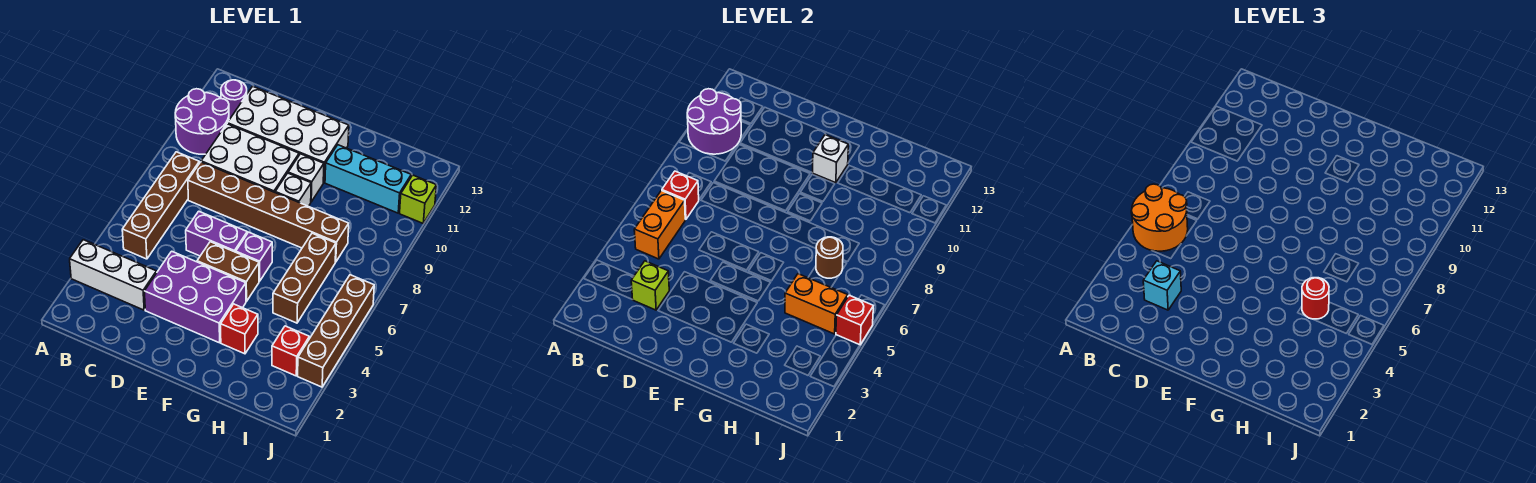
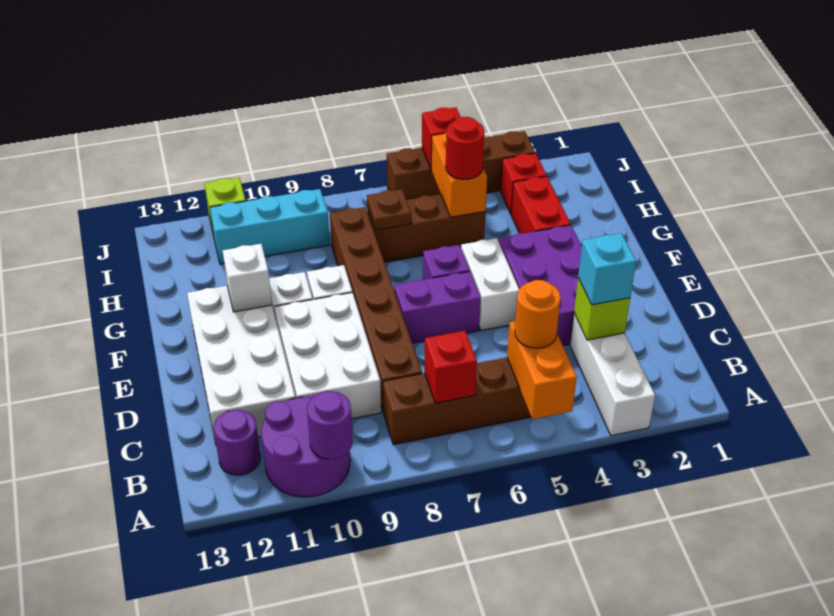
orange round brick A5:B6 level 3 -> orange round brick B5 level 3
purple round brick A10:B11 level 2 -> purple round brick A10 level 2
orange brick B5:B6 level 2 -> orange brick A5:B5 level 2
purple brick D6:E6 level 1 -> purple brick E6:E7 level 1
brown brick E5:F5 level 1 -> white brick E5:F5 level 1
red brick G3 level 1 -> red brick G3:H3 level 1
cyan brick G11:I11 level 1 -> cyan brick I9:I11 level 1
brown round brick H7 level 2 -> brown plate H7 level 2

